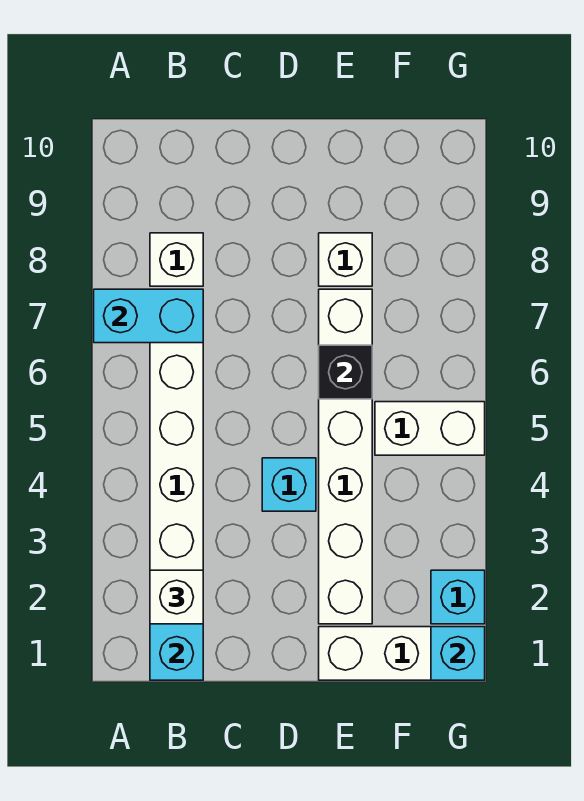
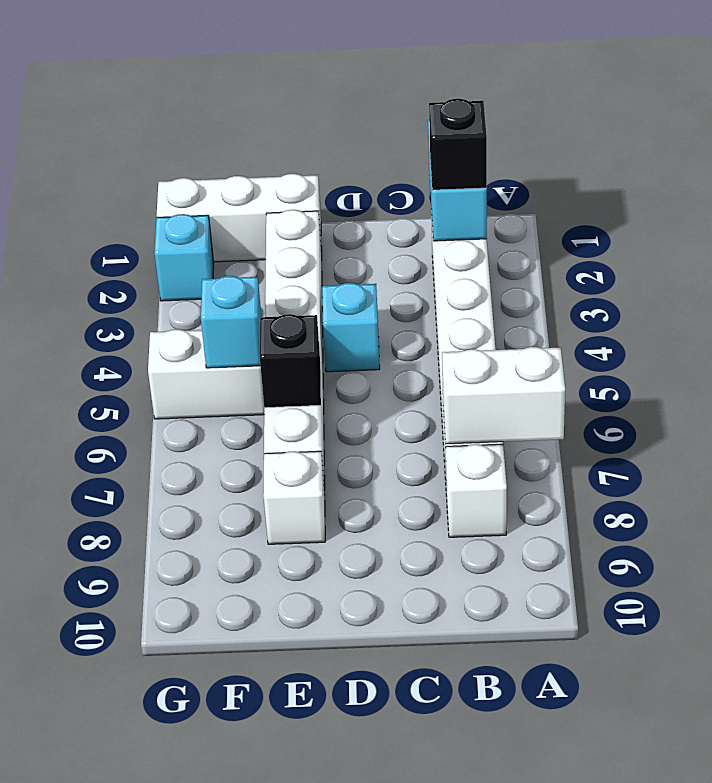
cyan brick A7:B7 level 2 -> white brick A7:B7 level 2
white brick B2 level 3 -> black brick B2 level 3
cyan brick G1 level 2 -> cyan brick F5 level 2

